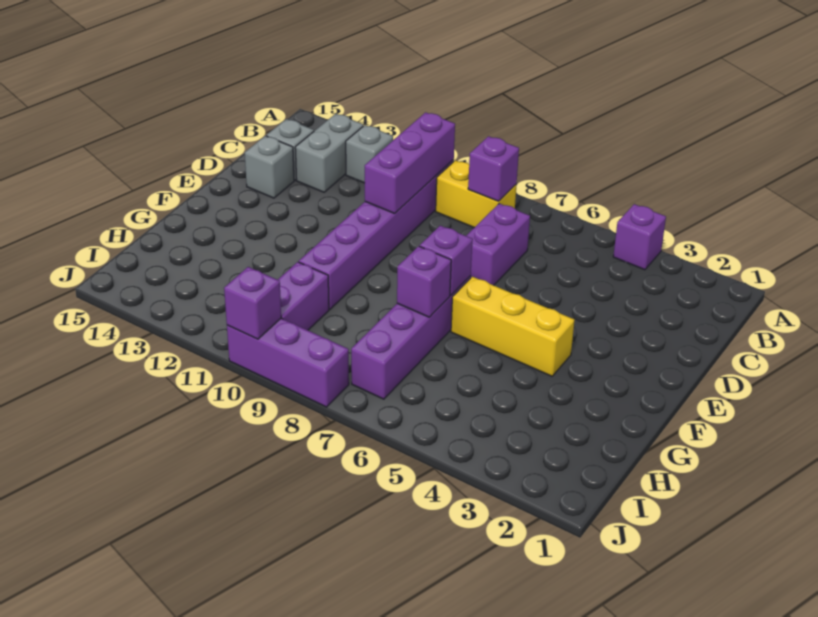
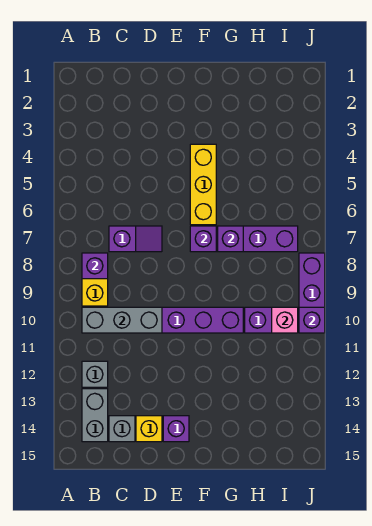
purple brick A4 level 1 -> purple brick E14 level 1
purple brick B10:D10 level 2 -> grey brick B10:D10 level 2
grey brick B13:C13 level 1 -> grey brick B13:B14 level 1
purple brick C7:D7 level 1 -> purple slope C7:D7 level 1 top C
grey brick D14 level 1 -> yellow brick D14 level 1
none -> pink brick I10 level 2

